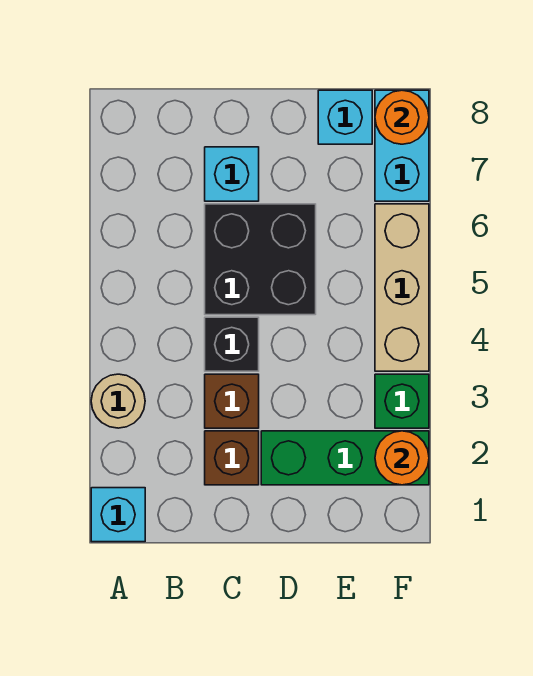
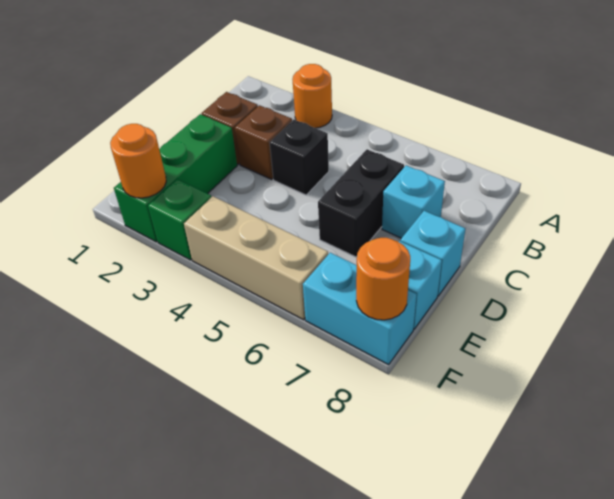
cyan brick A1 level 1 -> cyan brick D8 level 1
tan round brick A3 level 1 -> orange round brick A3 level 1
black brick C5:D6 level 1 -> black brick C6:D6 level 1

